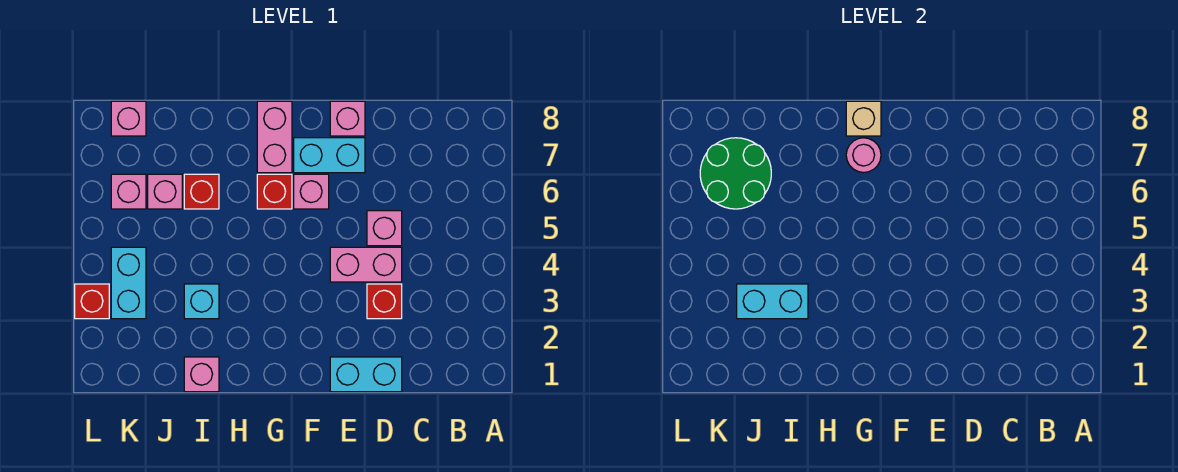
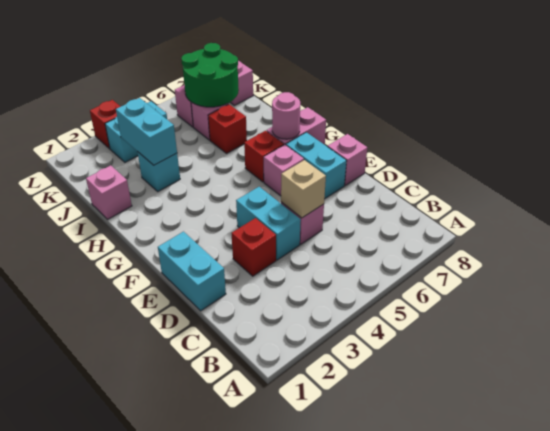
pink brick D4:E4 level 1 -> cyan brick D4:E4 level 1
tan brick G8 level 2 -> tan brick D5 level 2

